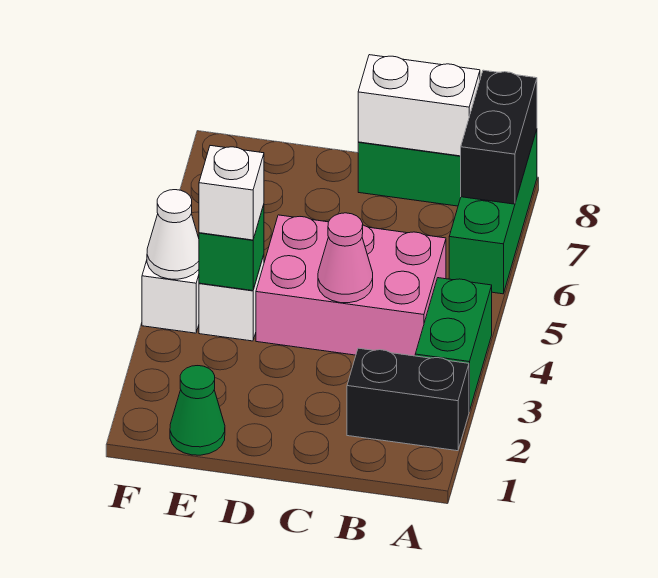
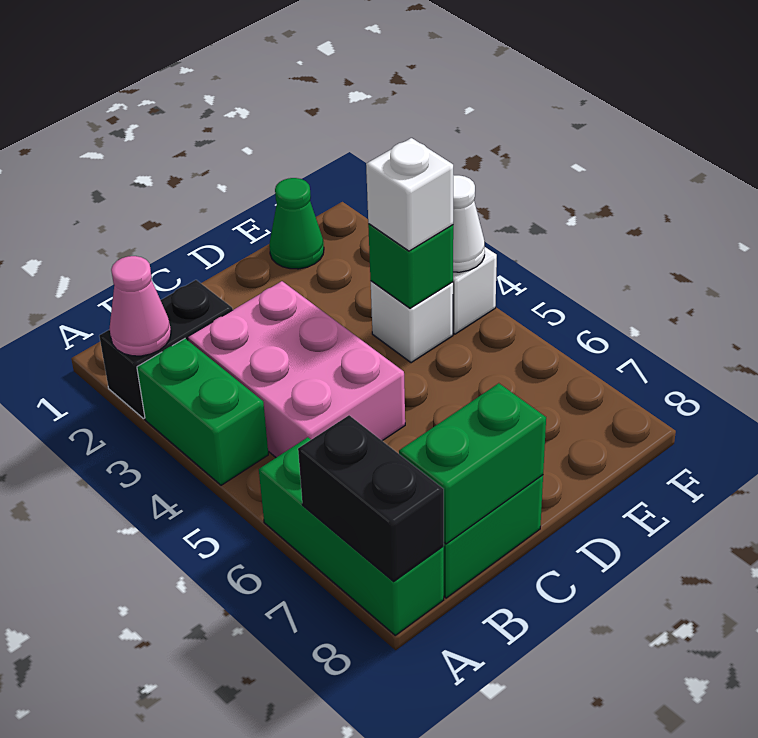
pink brick B4:D5 level 1 -> pink brick B3:C5 level 1
white brick B8:C8 level 2 -> green brick B8:C8 level 2
pink cone C4 level 2 -> pink cone A2 level 2

